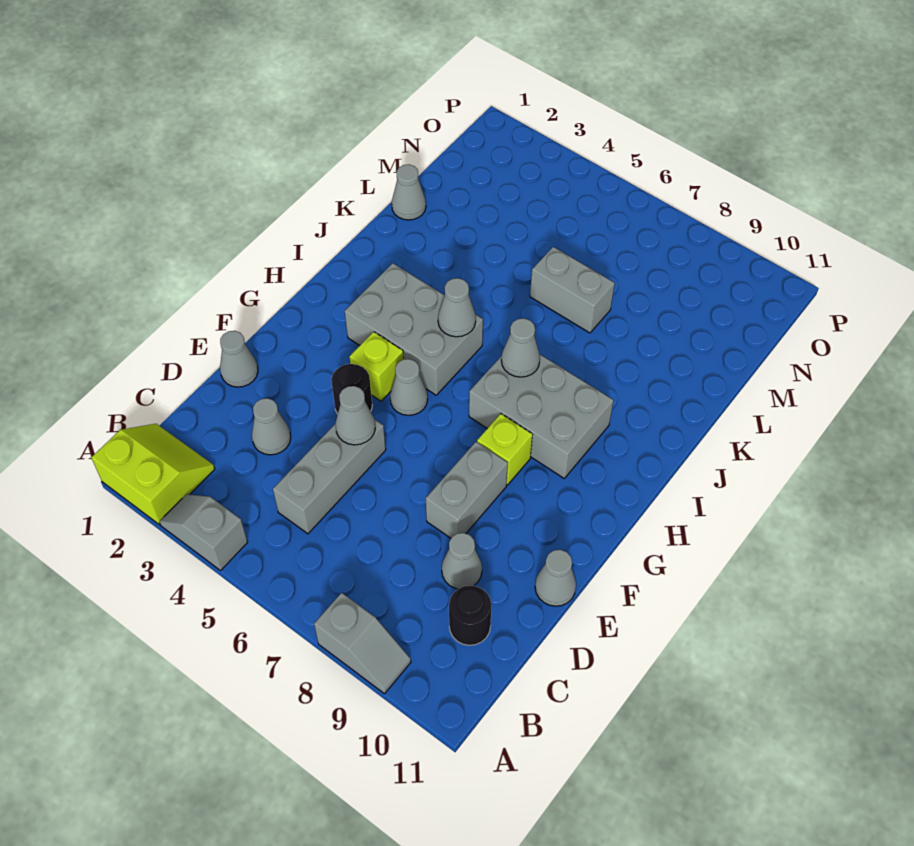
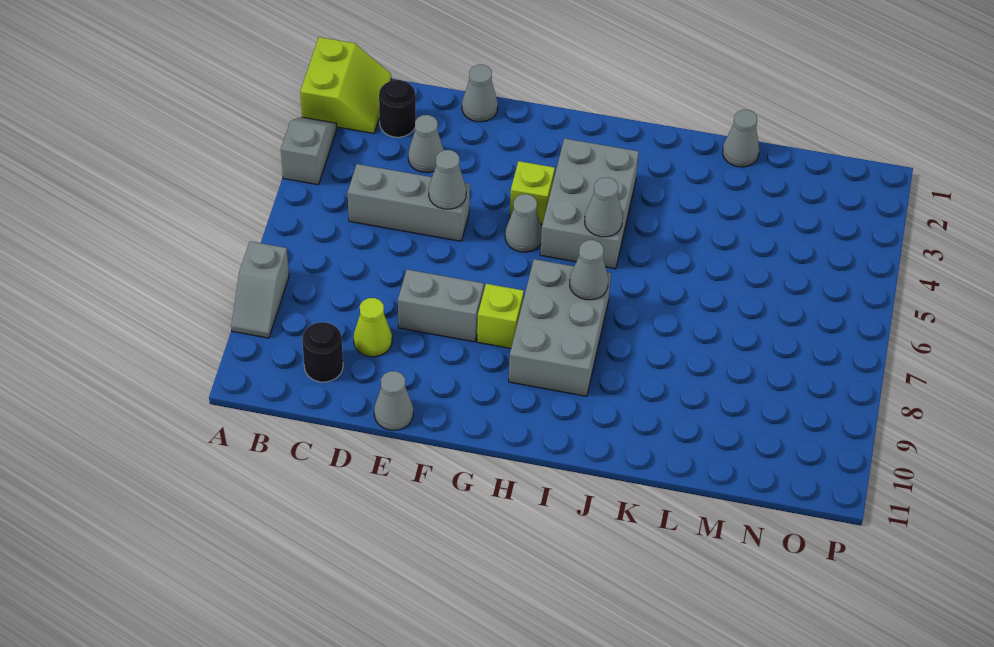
grey cone D9 level 1 -> lime cone D9 level 1
black round brick F4 level 1 -> black round brick C2 level 1
grey brick L6:L7 level 1 -> none

